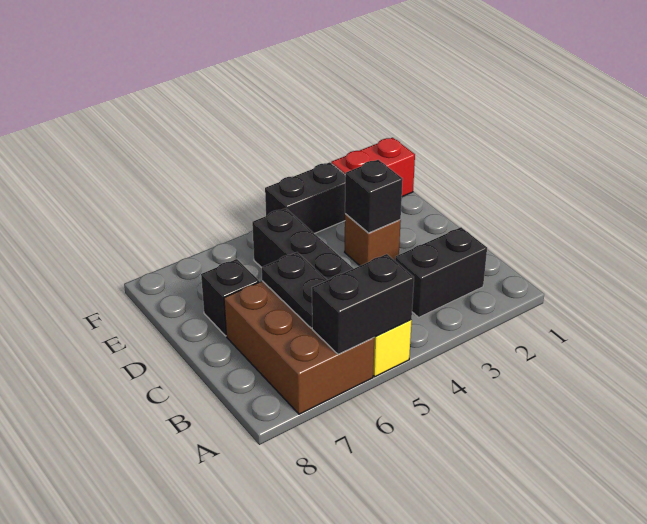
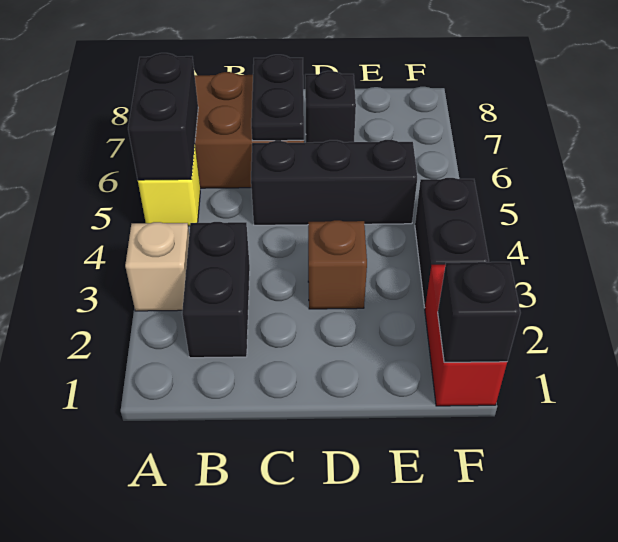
none -> tan brick A3 level 1
black plate B6:C6 level 2 -> black plate C6:C7 level 2
black brick D3 level 2 -> black brick F1 level 2

